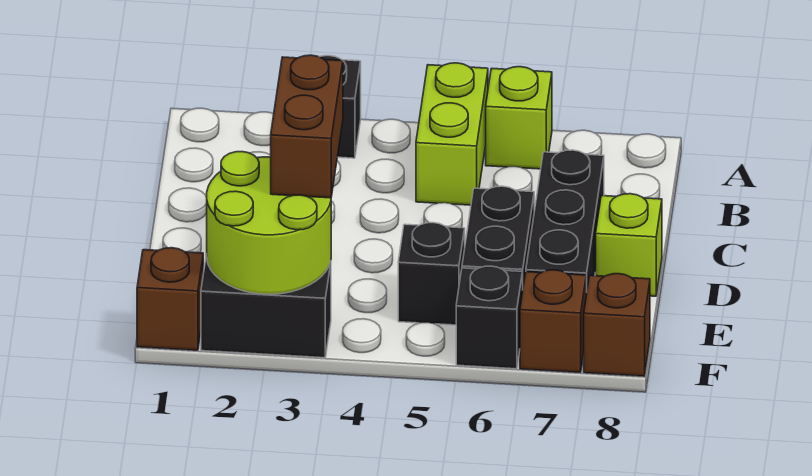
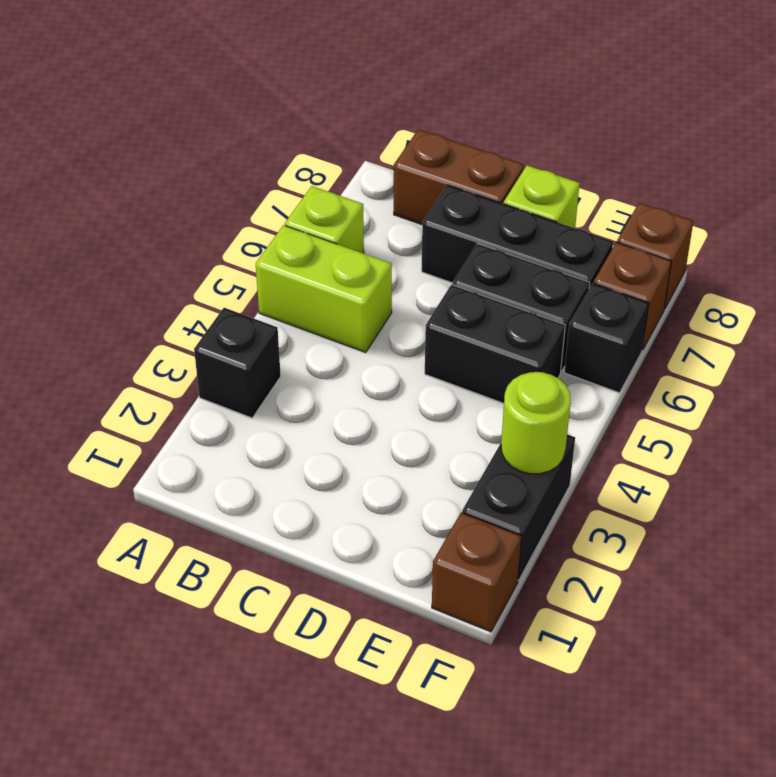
brown brick D3:E3 level 3 -> brown brick B8:C8 level 1
lime round brick E2:F3 level 2 -> lime round brick F3 level 2
black brick E5 level 1 -> black brick D5:E5 level 1

